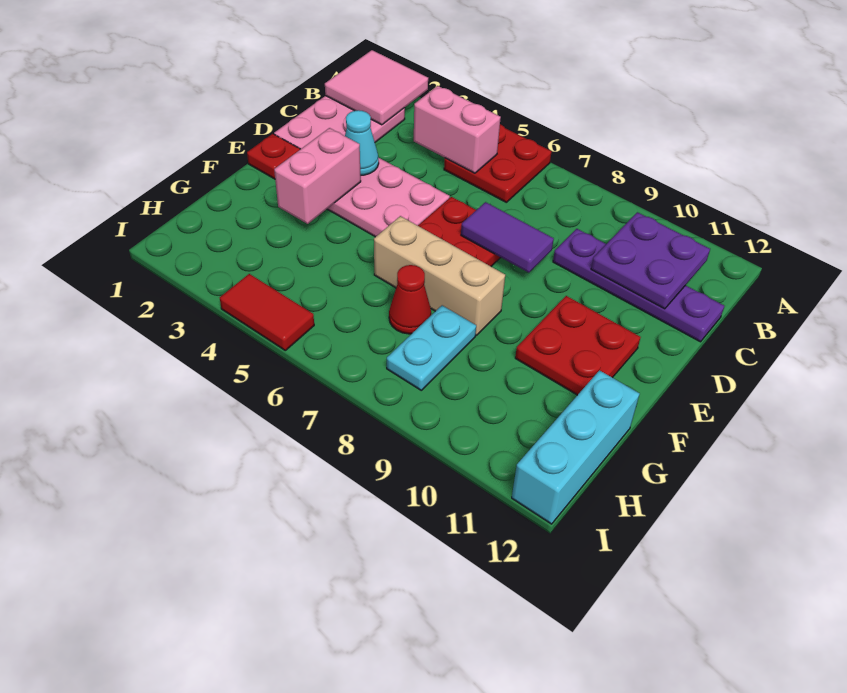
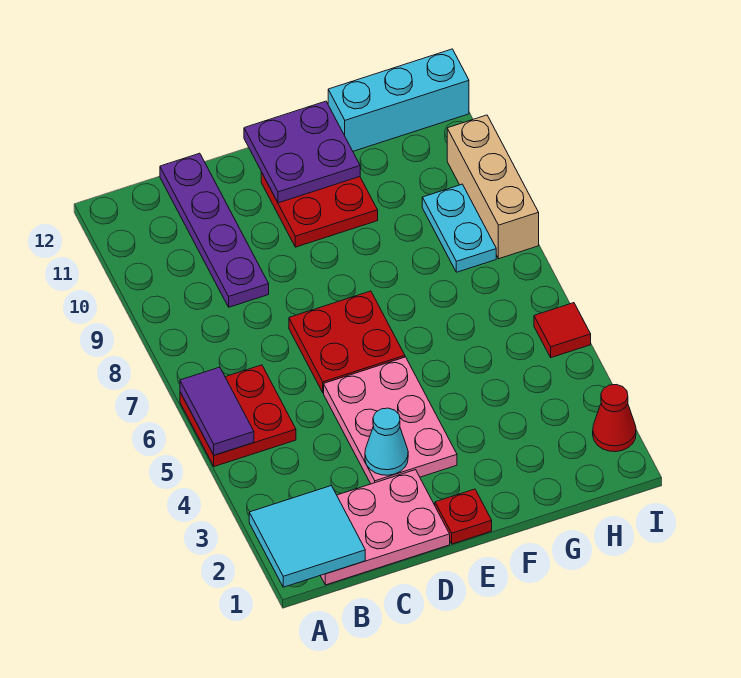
pink tile A1:B2 level 2 -> cyan tile A1:B2 level 2
pink brick B4:B5 level 2 -> none
purple plate B10:C11 level 2 -> purple plate E11:F12 level 2
purple tile D7:D8 level 2 -> purple tile A5:A6 level 2
pink brick E3:F3 level 2 -> none
tan brick F6:F8 level 1 -> tan brick I8:I10 level 1
red cone G7 level 1 -> red cone I2 level 1
cyan plate G8:H8 level 1 -> cyan plate H8:H9 level 1
red tile I4:I5 level 1 -> red tile I5 level 1

